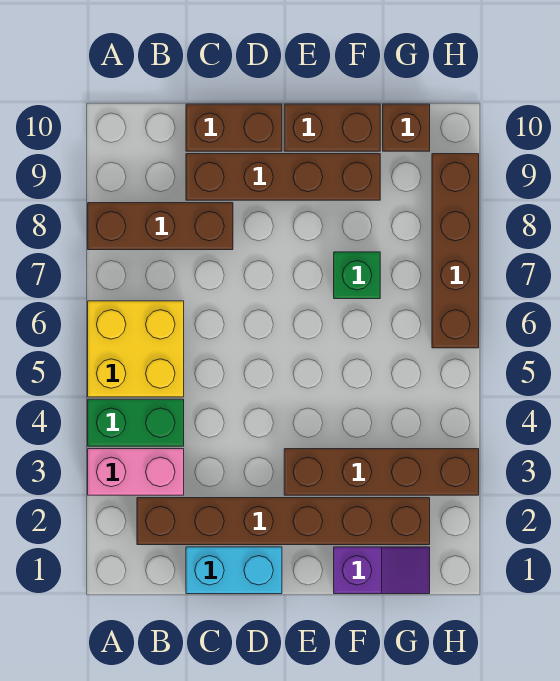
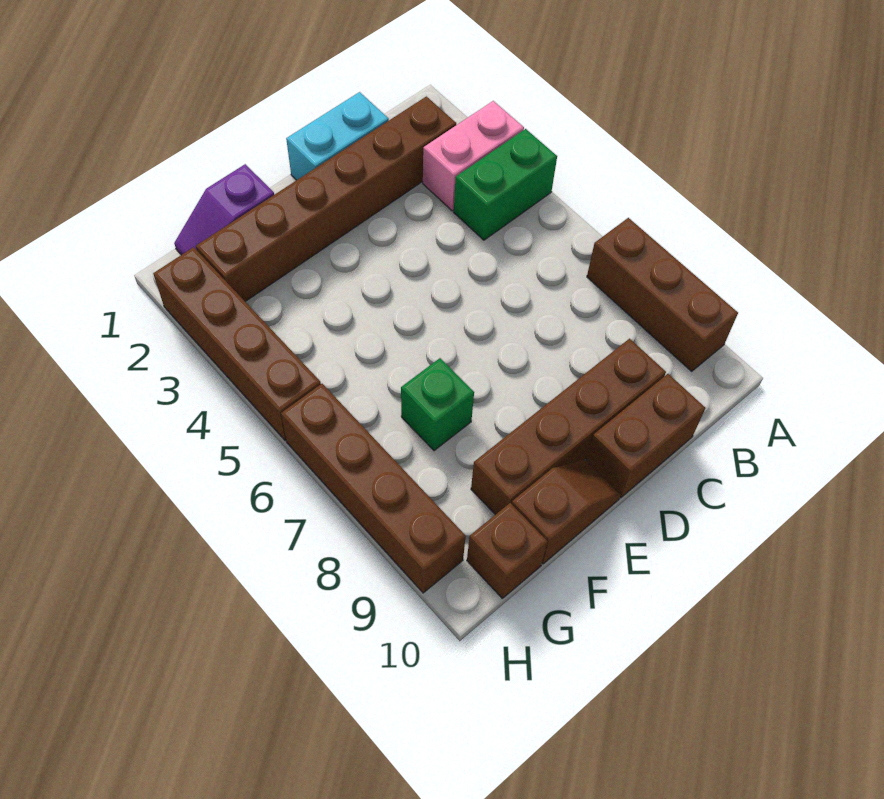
yellow brick A5:B6 level 1 -> none
brown brick A8:C8 level 1 -> brown brick A7:A9 level 1
brown brick E3:H3 level 1 -> brown brick H2:H5 level 1
brown brick E10:F10 level 1 -> brown slope E10:F10 level 1 top F

